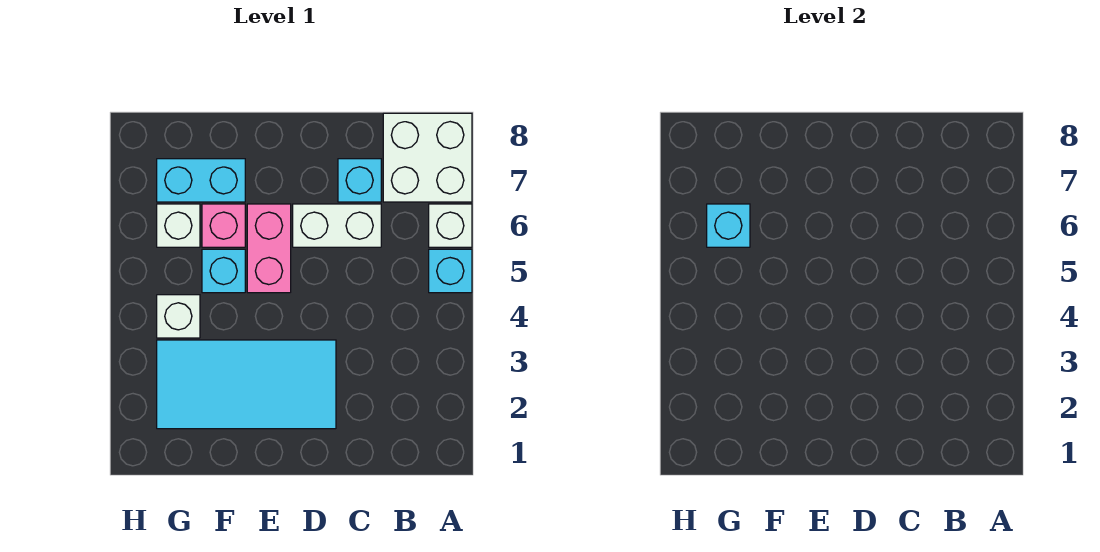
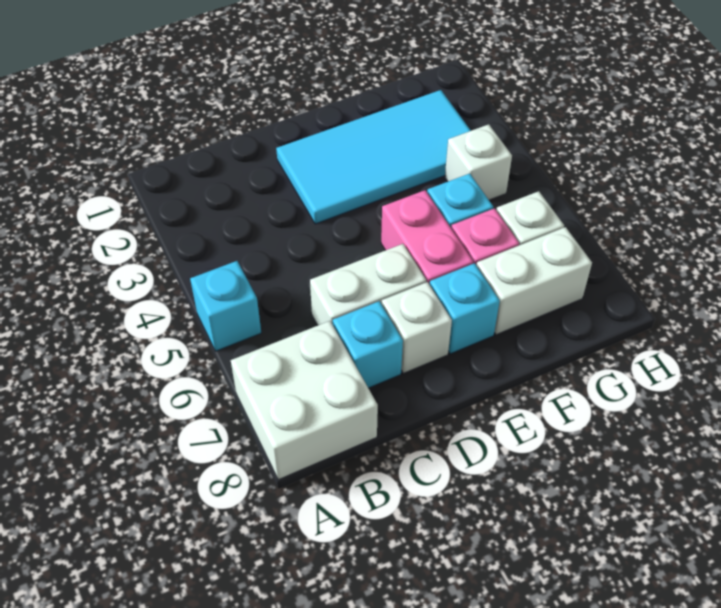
white brick A6 level 1 -> white brick D7 level 1
cyan brick F7:G7 level 1 -> white brick F7:G7 level 1
cyan brick G6 level 2 -> cyan brick E7 level 1

